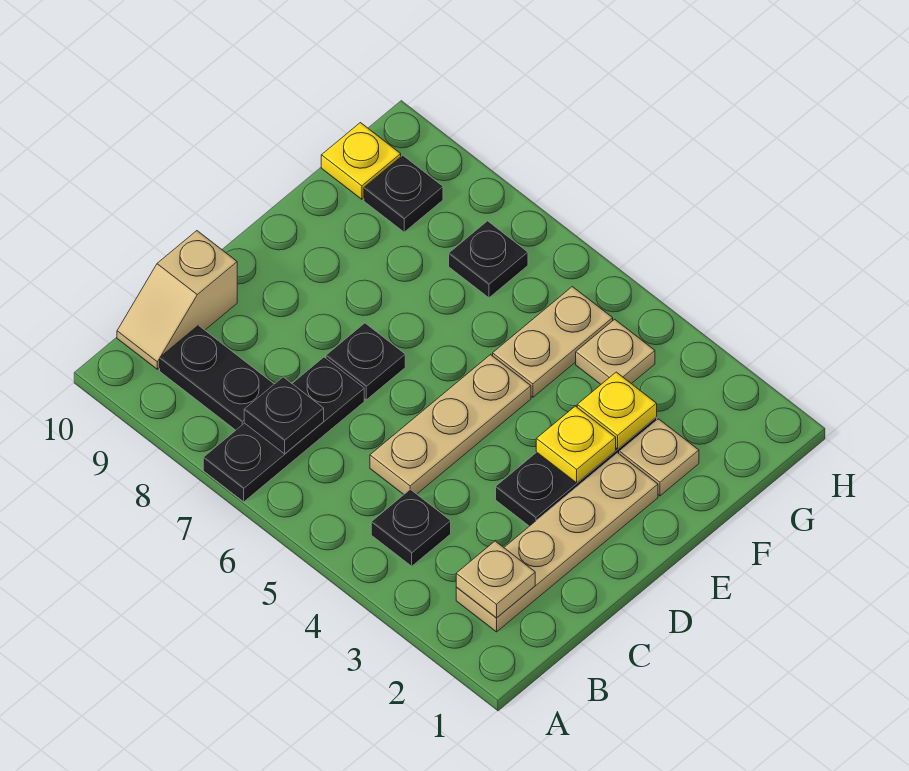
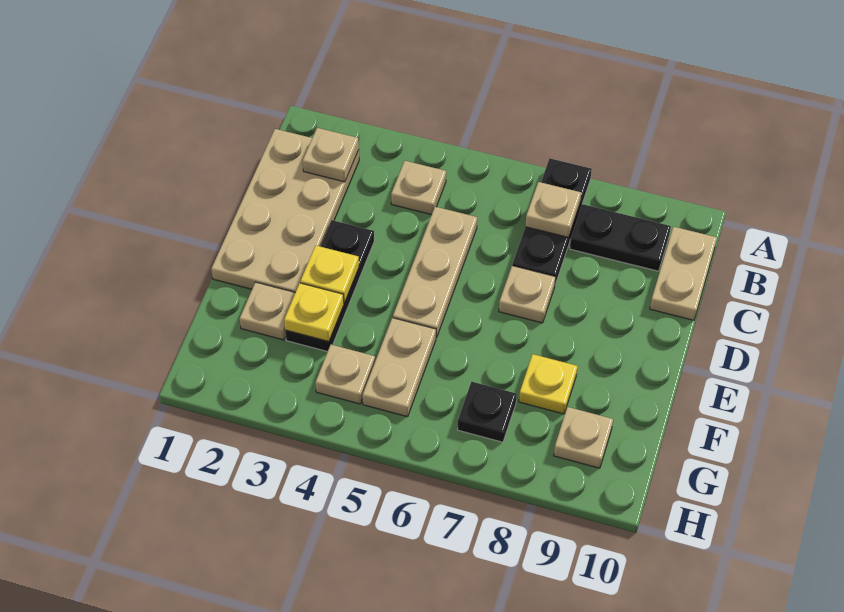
tan plate B2:E2 level 1 -> tan plate B1:E2 level 1
black plate B4 level 1 -> tan plate B4 level 1
black plate B7 level 2 -> tan plate B7 level 2
tan slope B10:C10 level 1 top C -> tan plate B10:C10 level 1
black plate D7 level 1 -> tan plate D7 level 1
black plate G9 level 1 -> tan plate G9 level 1
yellow plate G10 level 1 -> yellow plate F8 level 1

